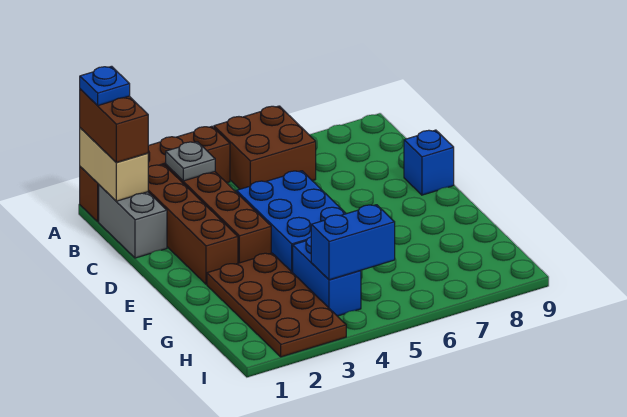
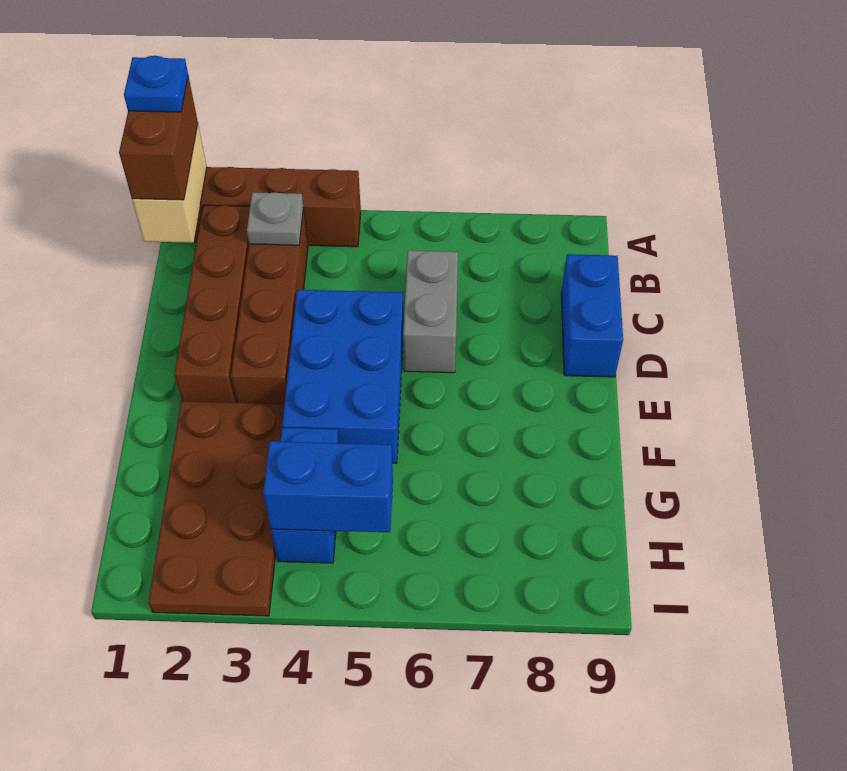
brown brick A5:B6 level 1 -> none
grey brick B1:C1 level 1 -> grey brick C6:D6 level 1
blue brick D9 level 1 -> blue brick C9:D9 level 1

